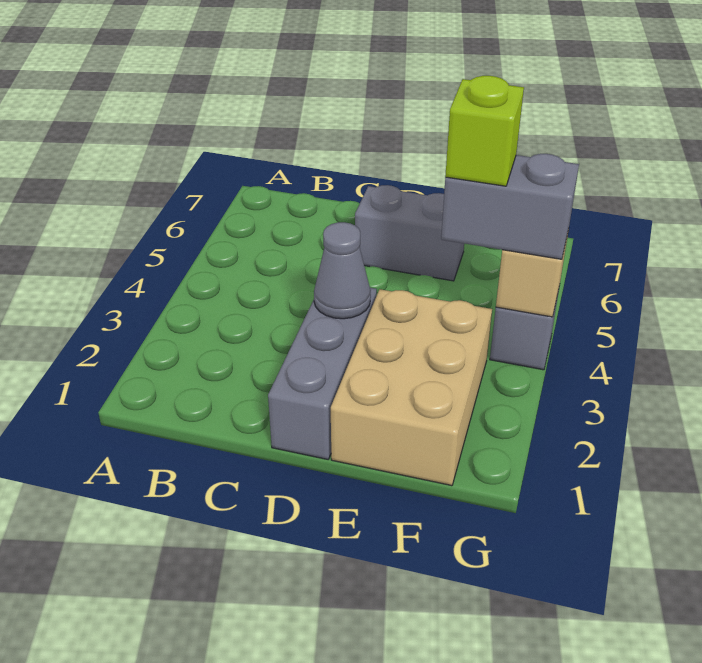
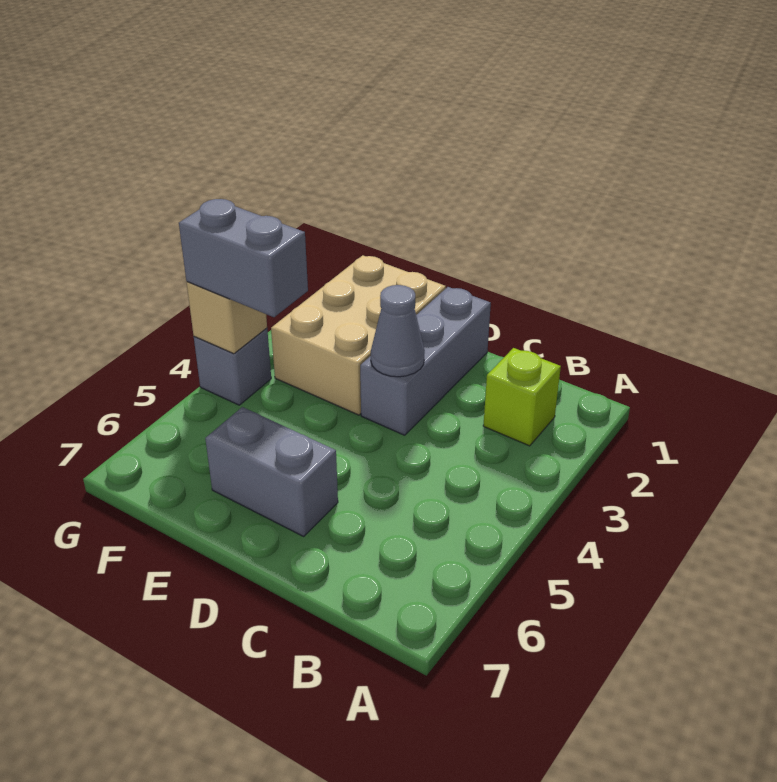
lime brick F4 level 4 -> lime brick B2 level 1

